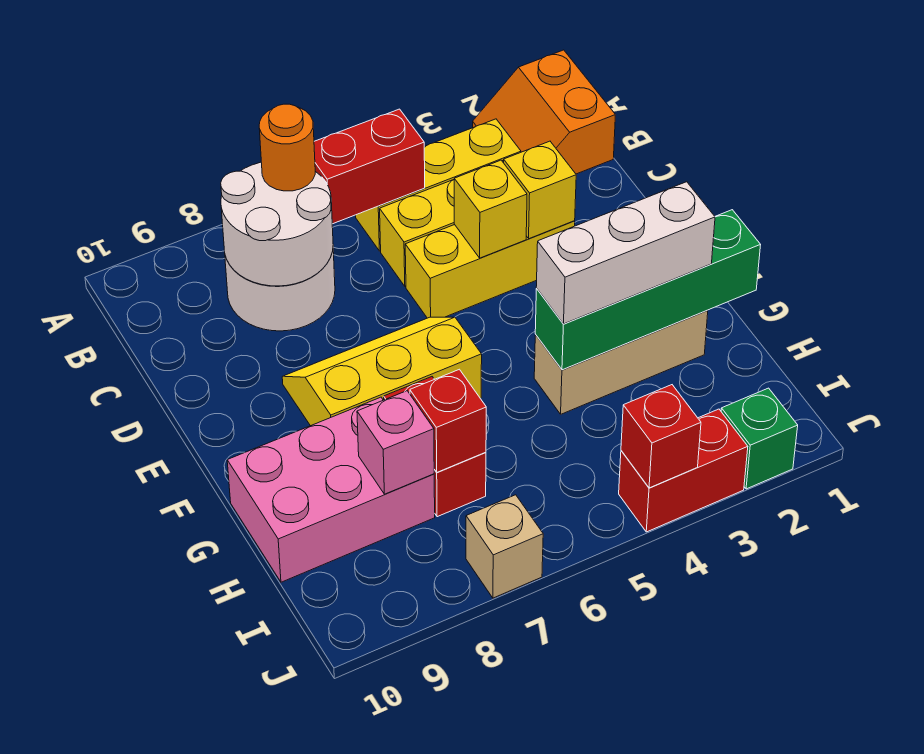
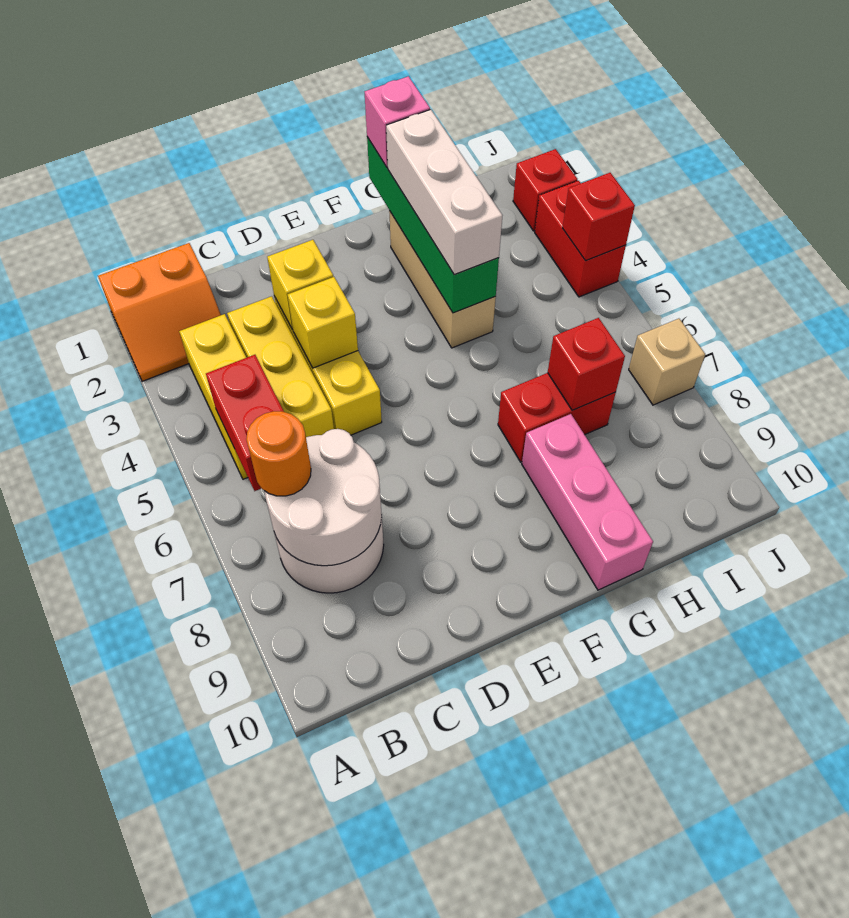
yellow slope E6:F8 level 1 top F -> none
pink brick G8:H10 level 1 -> pink brick G8:G10 level 1
pink brick H8 level 2 -> pink brick G1 level 3
green brick J2 level 1 -> red brick J2 level 1

